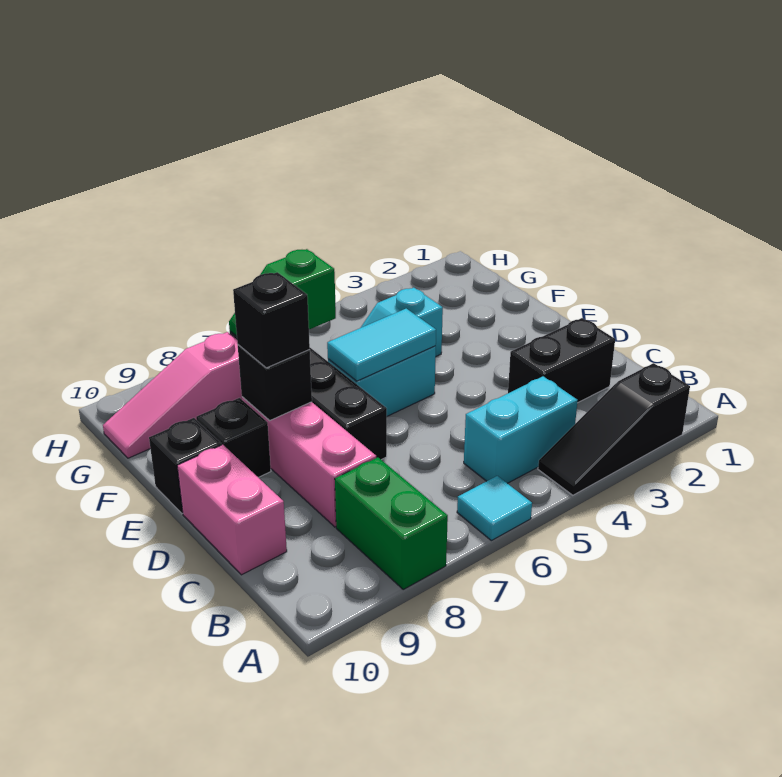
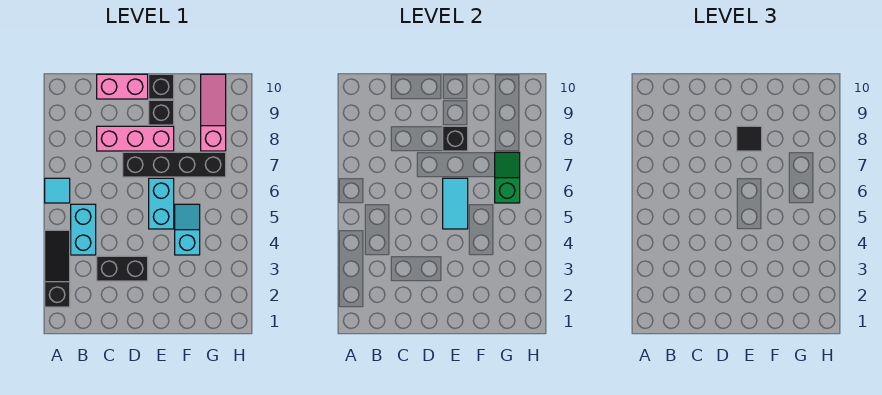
green brick A8:B8 level 1 -> none
black brick C2:C3 level 1 -> black brick C3:D3 level 1
black brick E8 level 3 -> black tile E8 level 3

